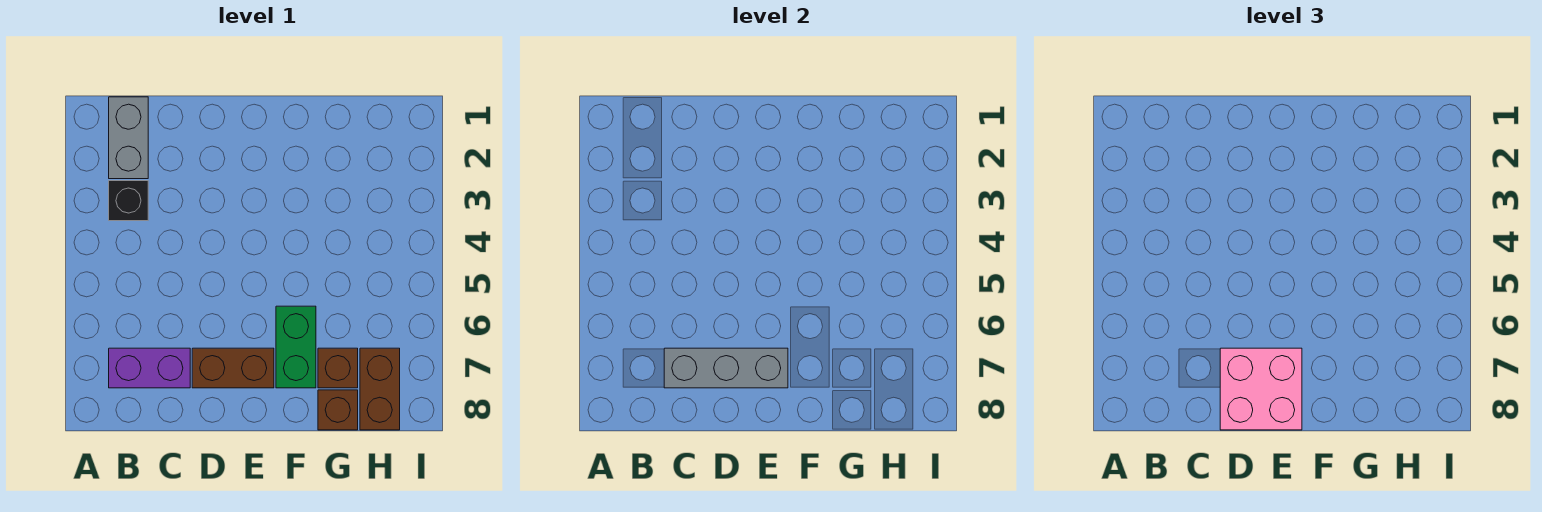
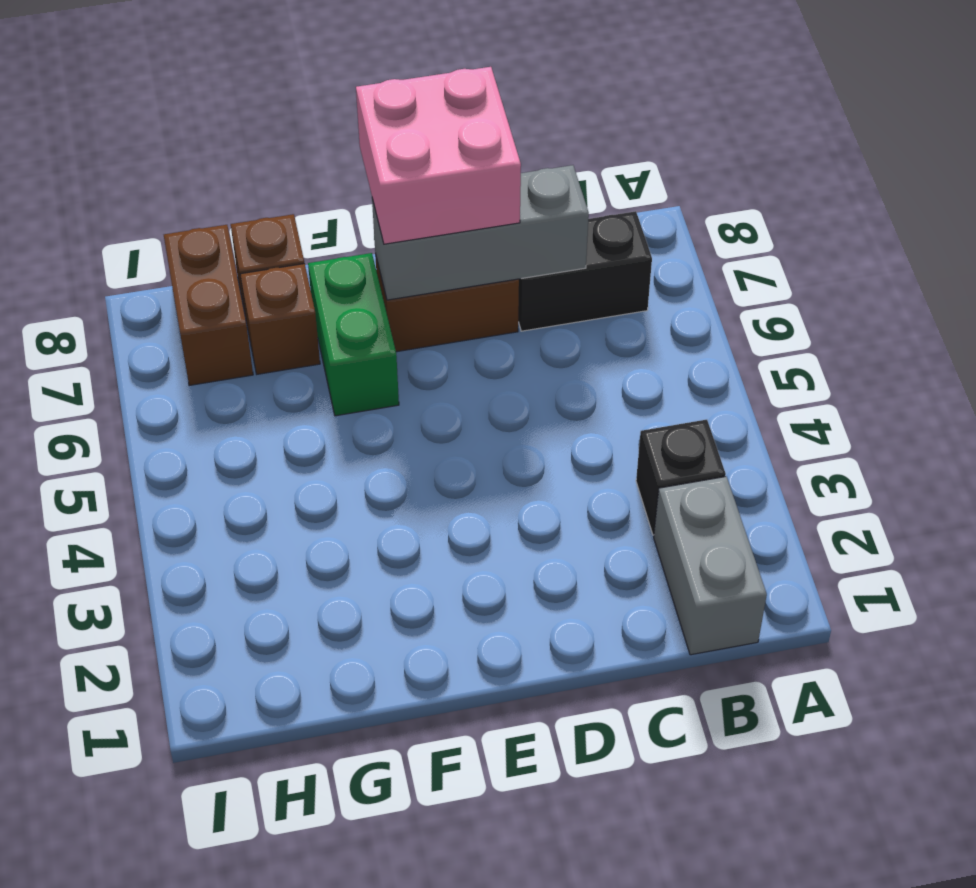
purple brick B7:C7 level 1 -> black brick B7:C7 level 1

